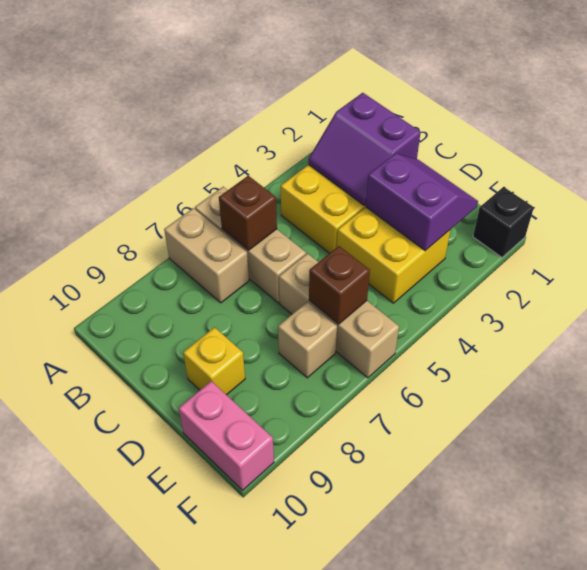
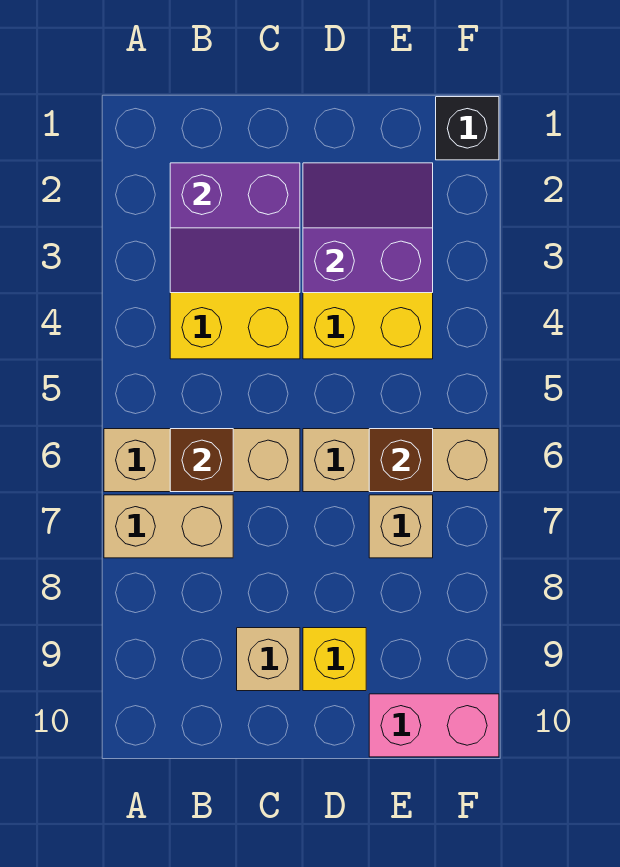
none -> tan brick C9 level 1

